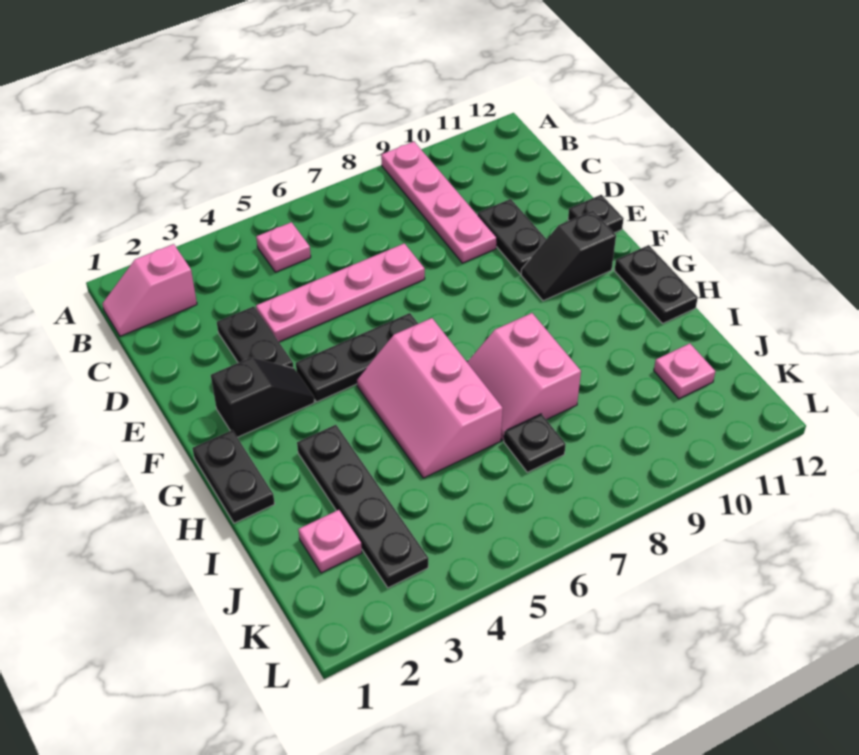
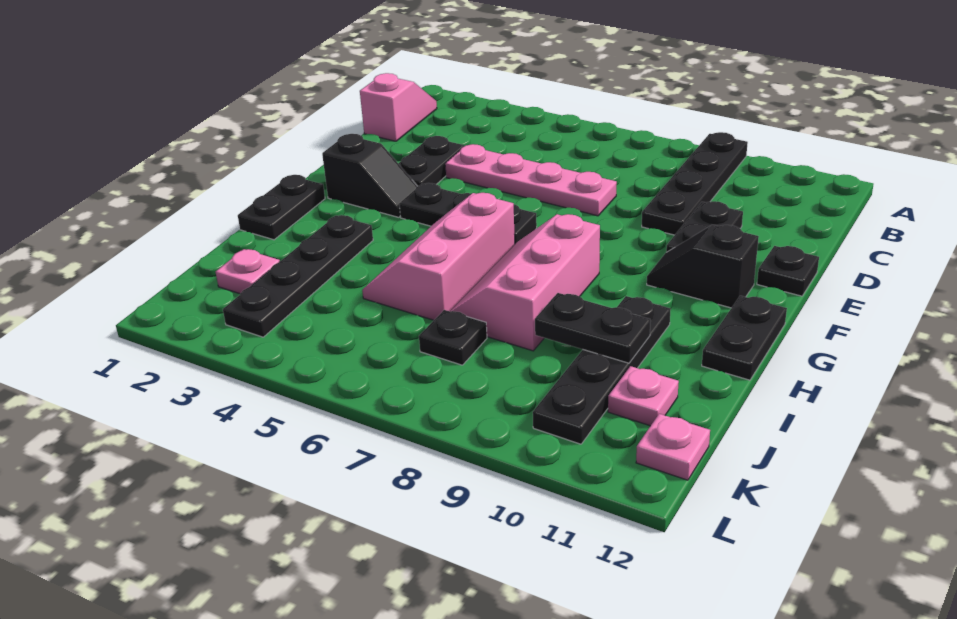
pink plate A9:D9 level 1 -> black plate A9:D9 level 1
pink slope B1:B2 level 1 top 2 -> pink slope B1:C1 level 1 top C
pink plate B5 level 1 -> pink plate K12 level 1
pink slope H7:I8 level 1 top 8 -> pink slope G7:I8 level 1 top 8
none -> black plate H10:K10 level 1
none -> black plate I9:I10 level 2

